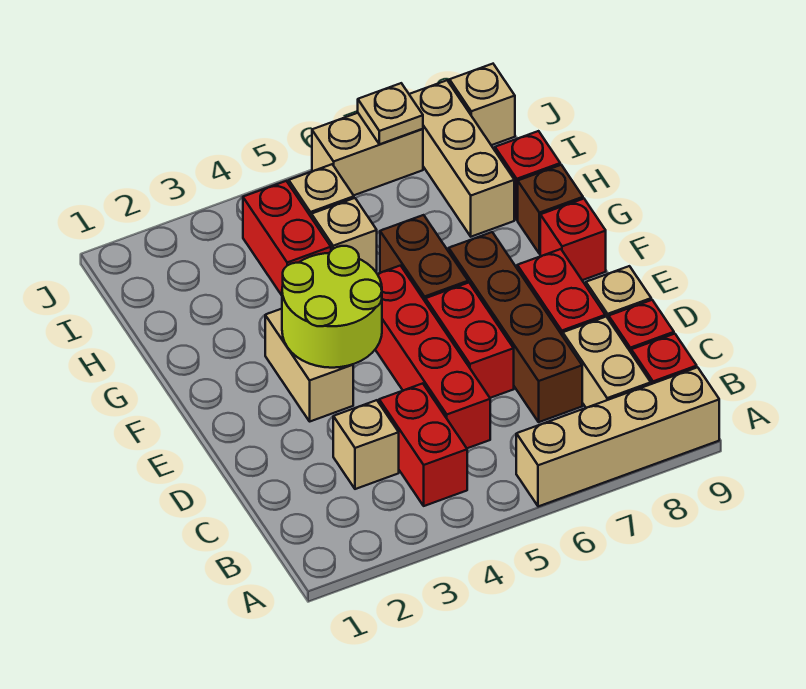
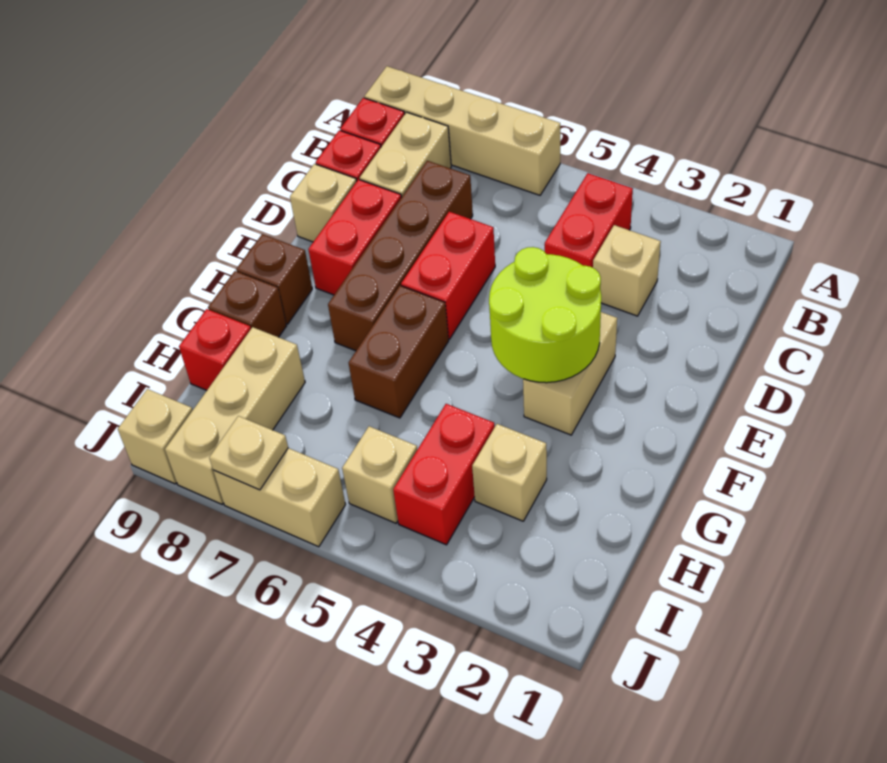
red brick C5:F5 level 1 -> none
red brick F9 level 1 -> brown brick F9 level 1
tan brick H5 level 1 -> tan brick H3 level 1

